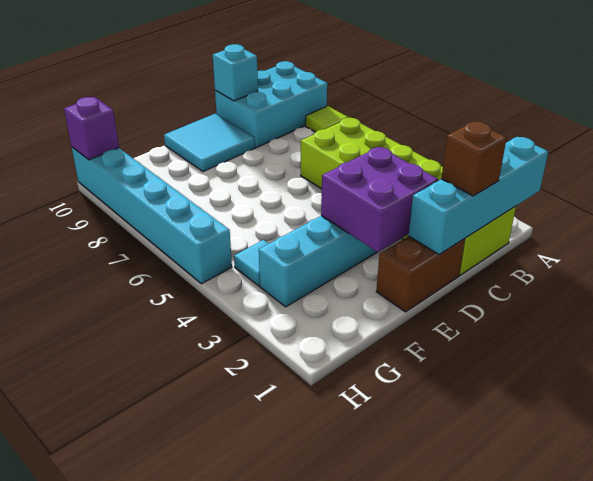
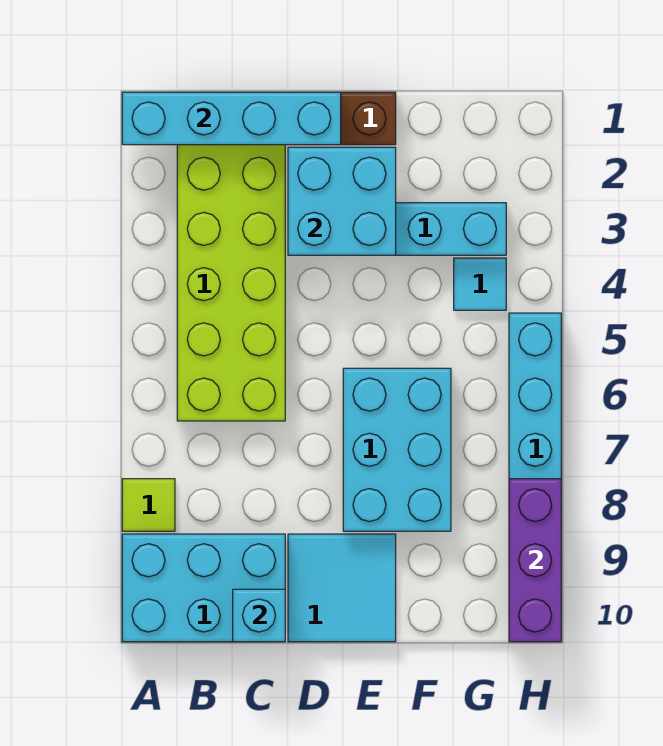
brown brick C1 level 3 -> none
purple brick D2:E3 level 2 -> cyan brick D2:E3 level 2
none -> cyan brick E6:F8 level 1
purple brick H10 level 2 -> purple brick H8:H10 level 2

